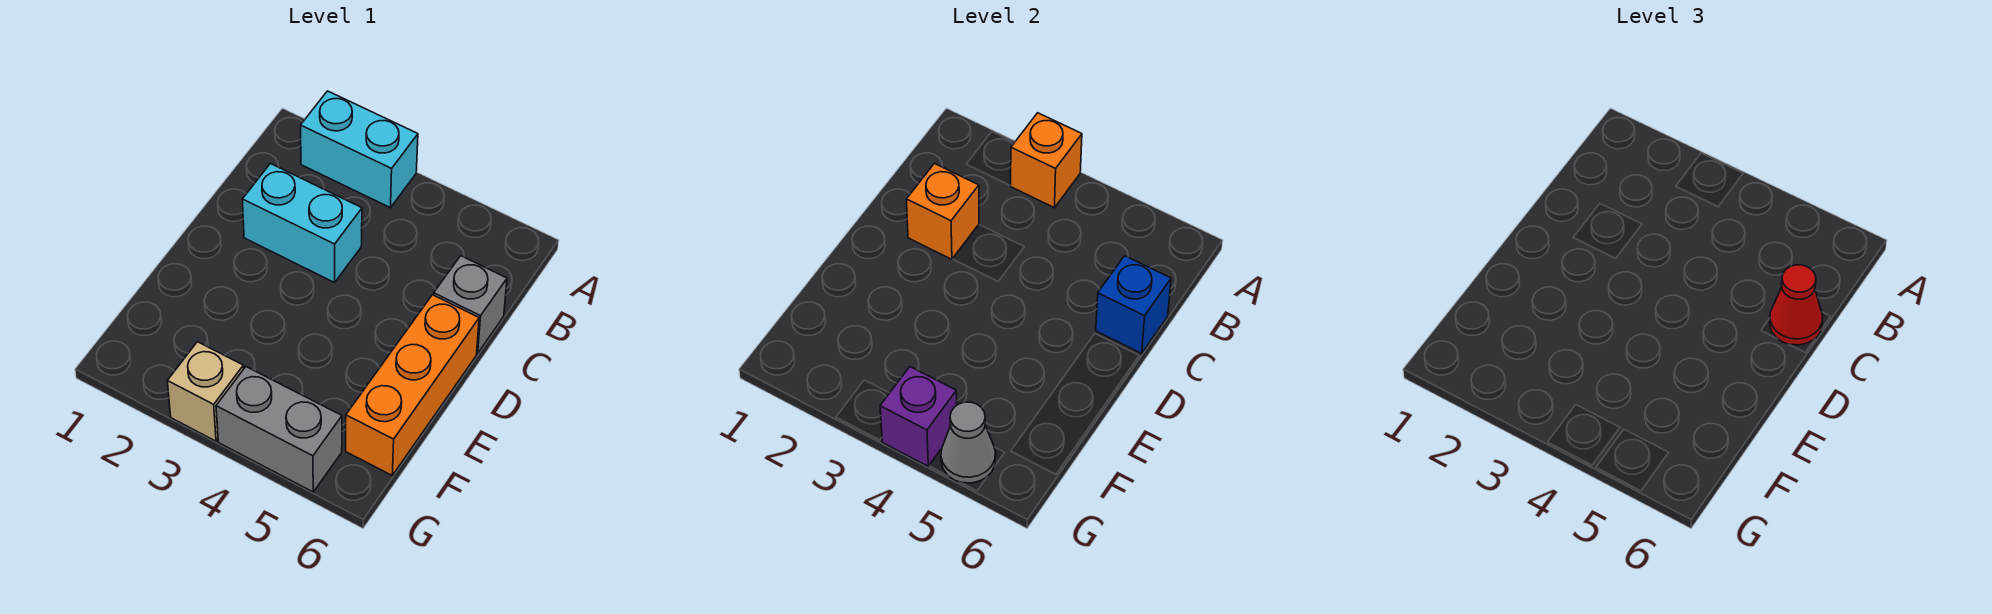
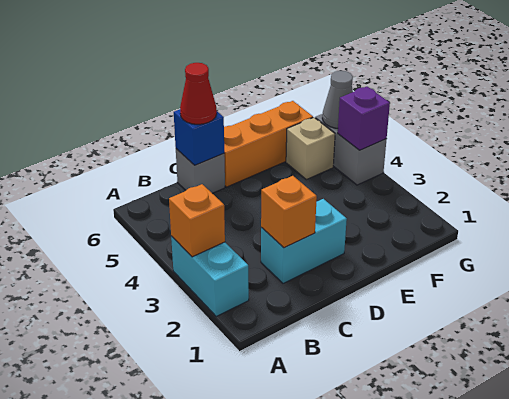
cyan brick C2:C3 level 1 -> cyan brick C2:D2 level 1
tan brick G3 level 1 -> tan brick F5 level 1

